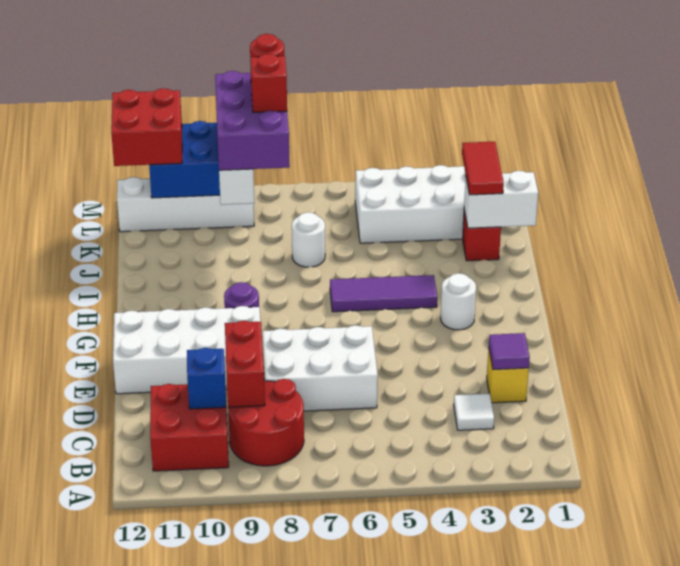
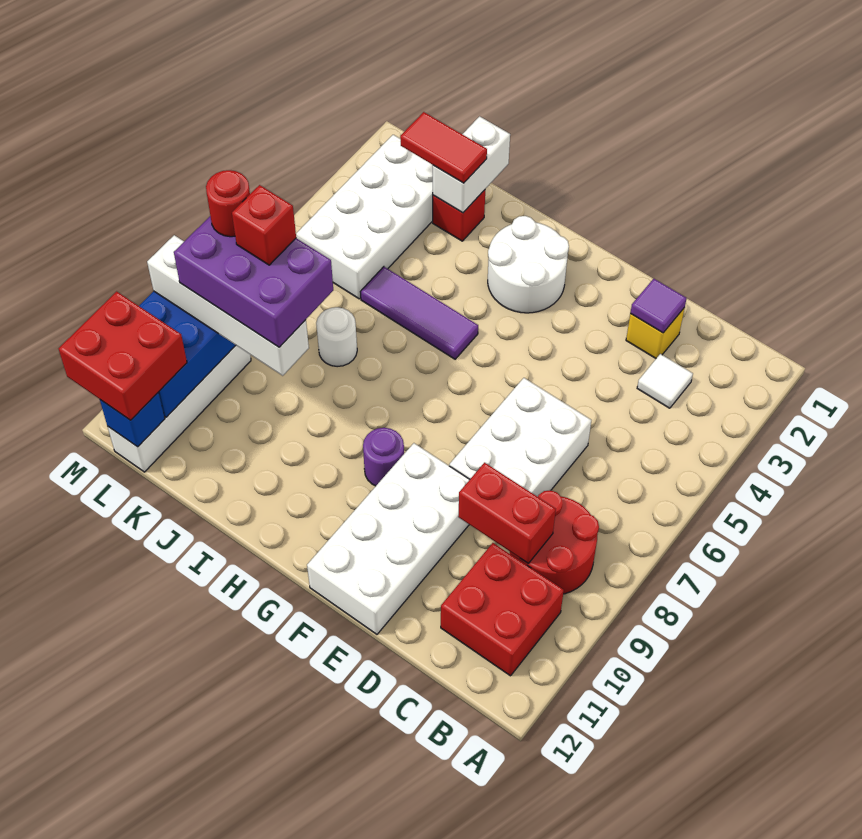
blue brick C10 level 2 -> blue brick L12 level 2
white round brick G3 level 1 -> white round brick G2:H3 level 1
purple tile H4:H6 level 1 -> purple tile H5:J5 level 1

